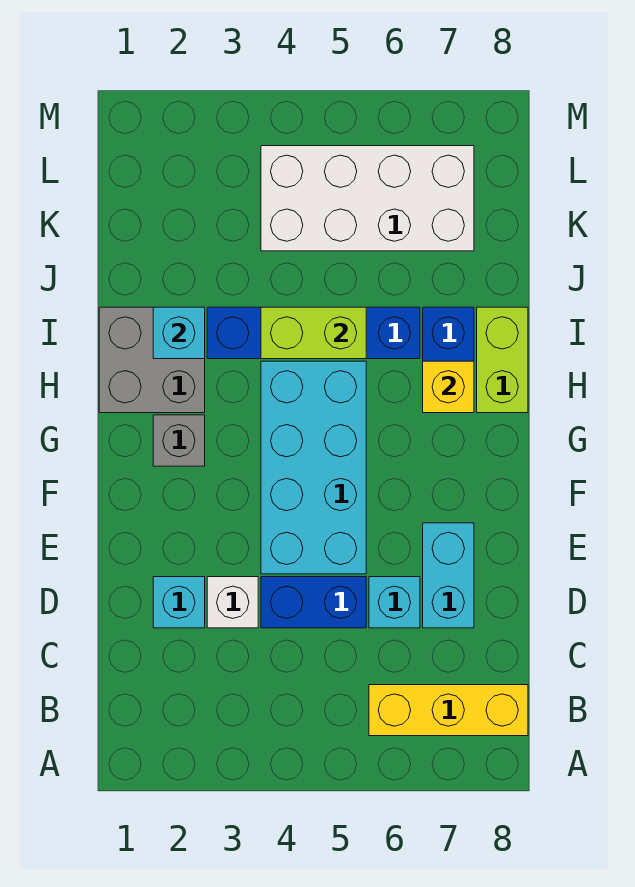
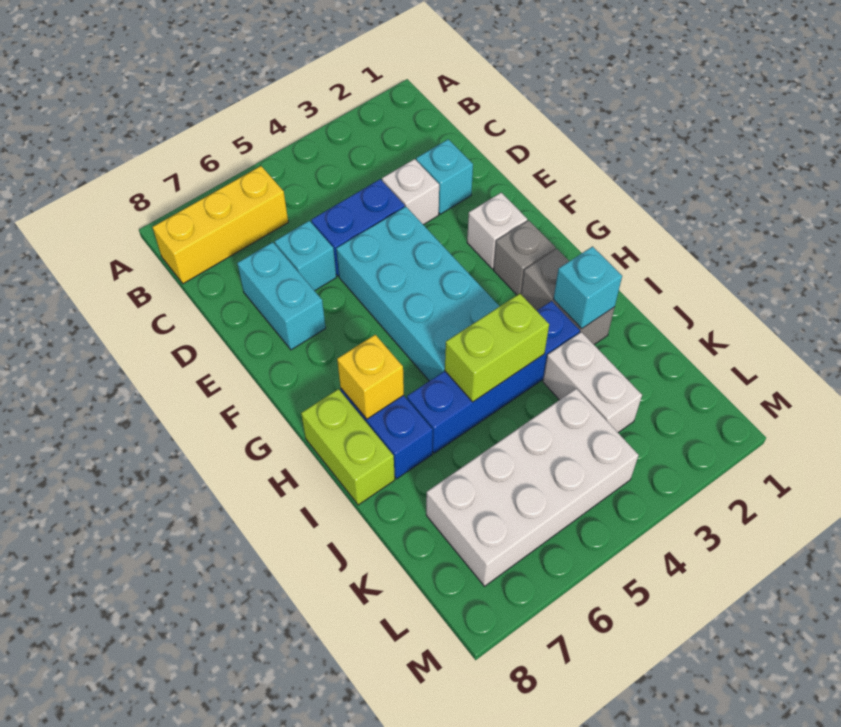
none -> white brick F2 level 1
grey brick H1:I2 level 1 -> grey brick H2:I2 level 1
none -> white brick J3:K3 level 1

